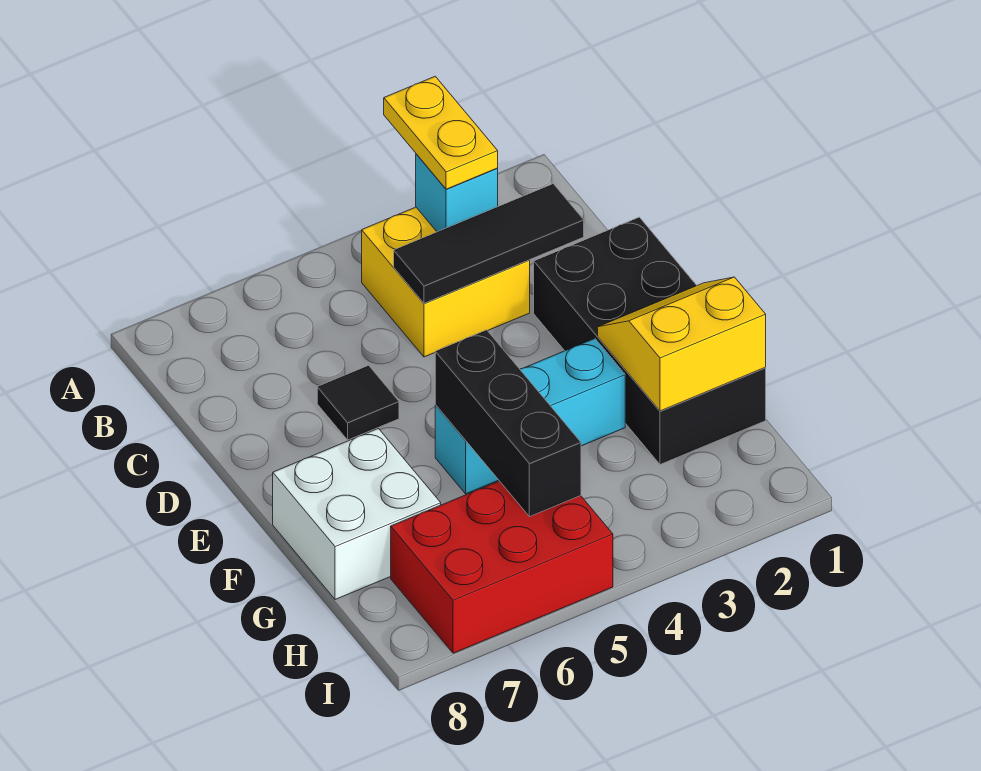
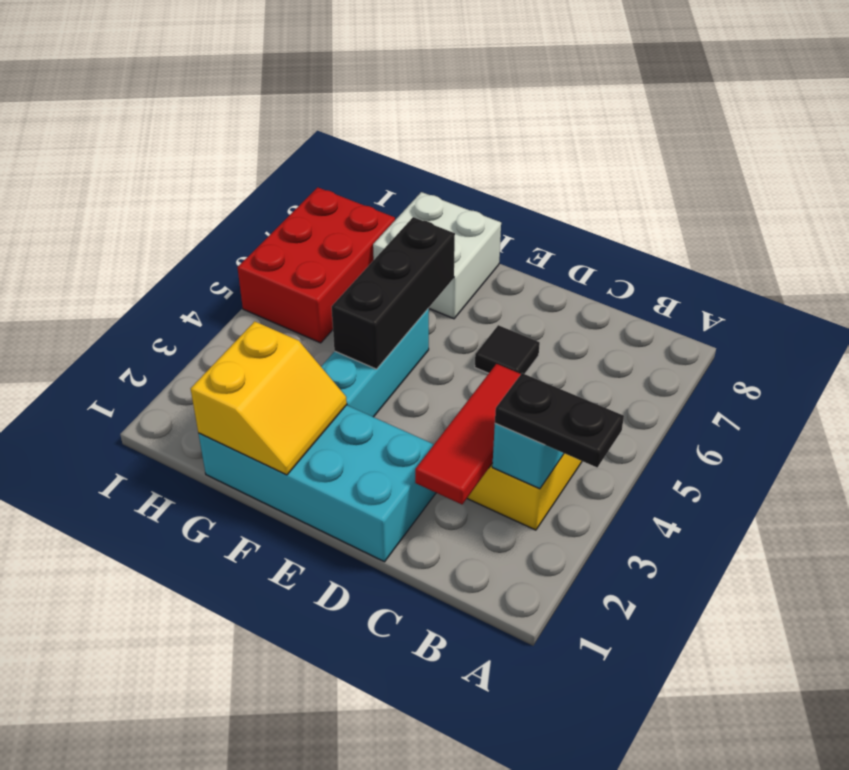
yellow plate A3:B3 level 3 -> black plate A3:B3 level 3
black tile C2:C4 level 2 -> red tile C2:C4 level 2
black brick D1:G2 level 1 -> cyan brick D1:G2 level 1
black brick F5:H5 level 2 -> black brick F4:F6 level 2

